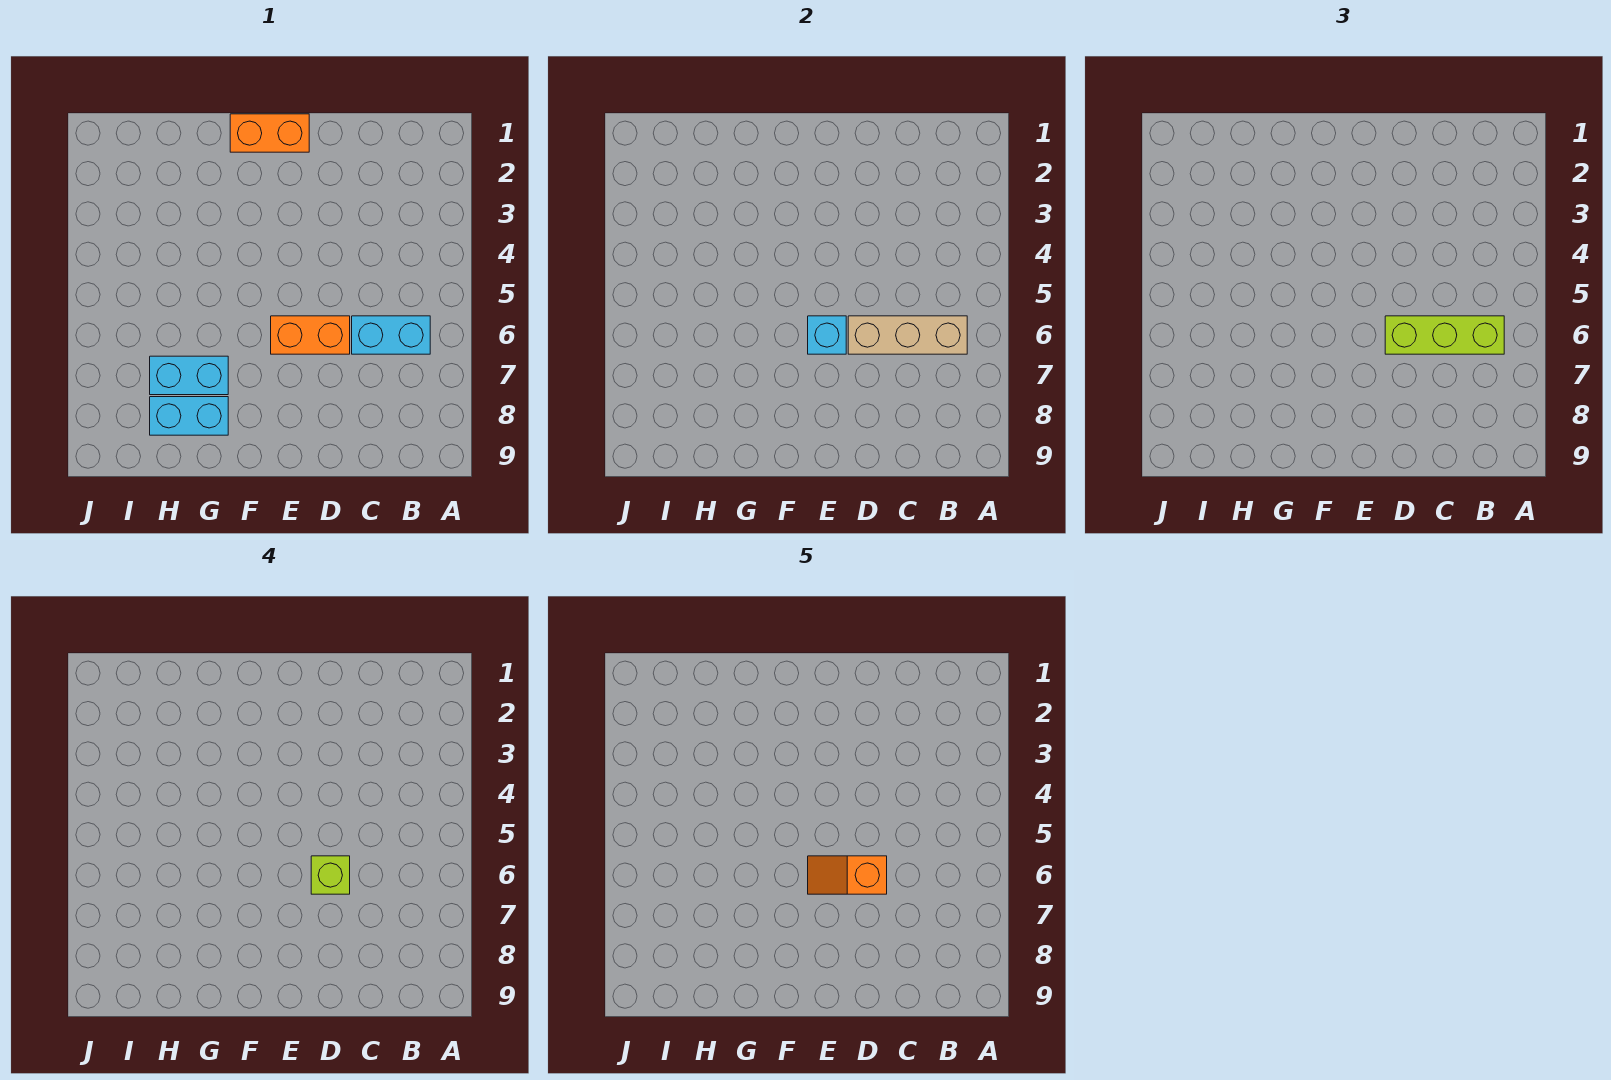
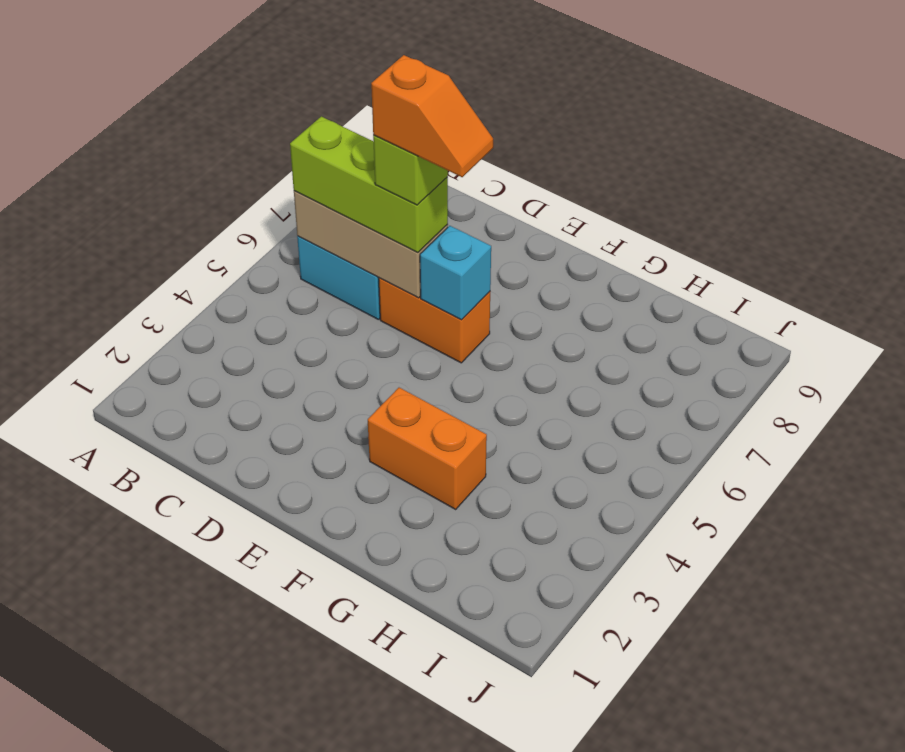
orange brick E1:F1 level 1 -> orange brick F3:G3 level 1
cyan brick G7:H7 level 1 -> none
cyan brick G8:H8 level 1 -> none

